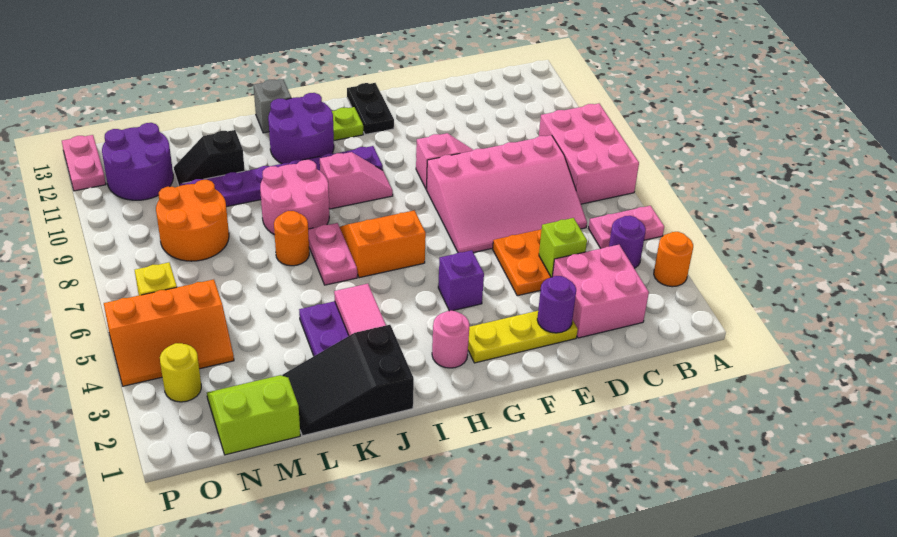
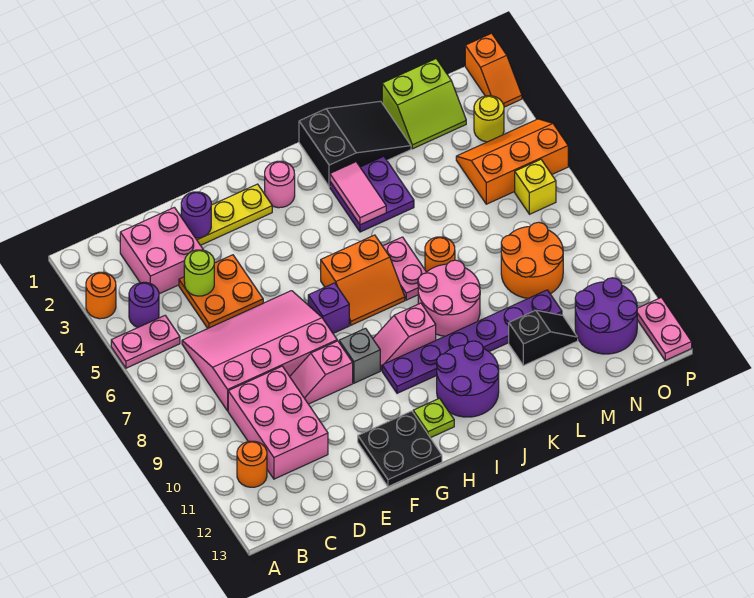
pink brick A7:B9 level 1 -> pink brick C9:D11 level 1
none -> orange round brick B11 level 1
lime brick D4 level 2 -> lime round brick D4 level 2
purple brick G4 level 1 -> purple brick G7 level 1
black plate G12:G13 level 1 -> black plate F12:G13 level 1
grey brick J13 level 1 -> grey brick G9 level 1
none -> orange slope P1:P2 level 1 top 1

